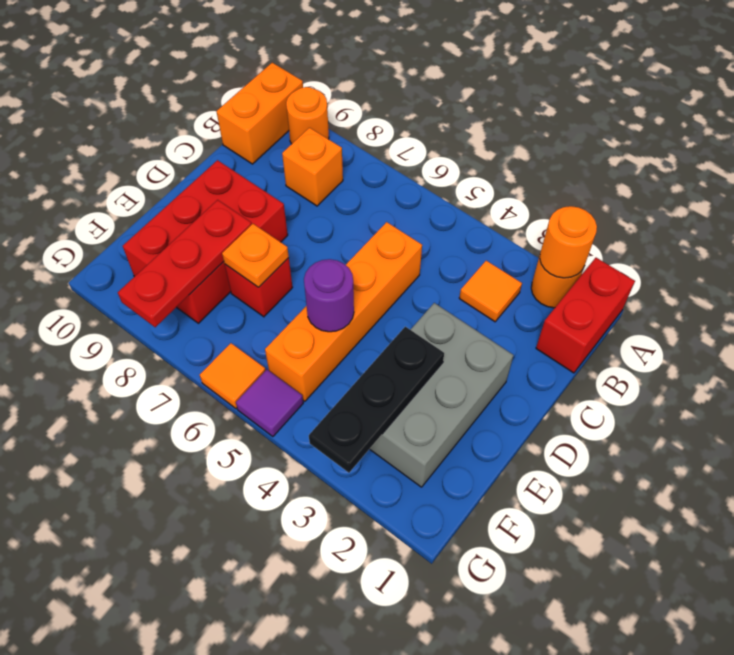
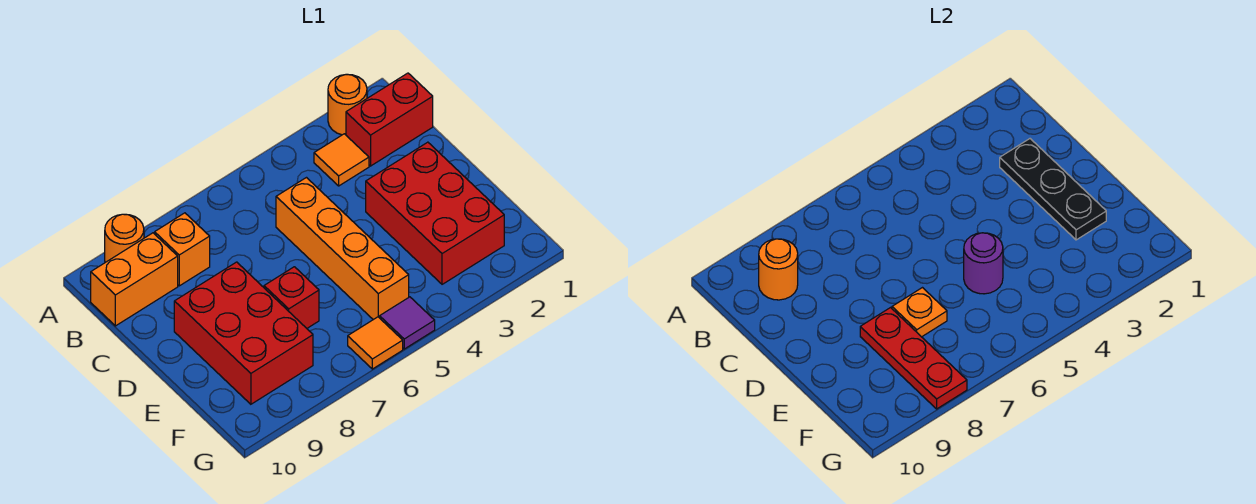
red brick A1:B1 level 1 -> red brick B1:B2 level 1
orange round brick A2 level 2 -> orange round brick B9 level 2
orange brick A10:B10 level 1 -> orange brick B9:B10 level 1
grey brick D2:F3 level 1 -> red brick D2:F3 level 1
black plate E3:G3 level 2 -> black plate C2:E2 level 2

